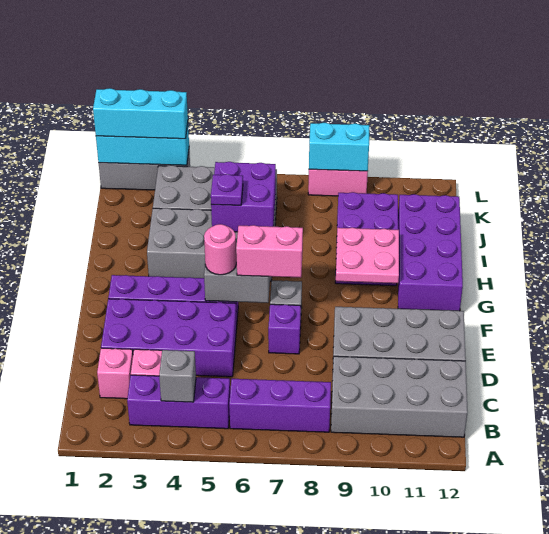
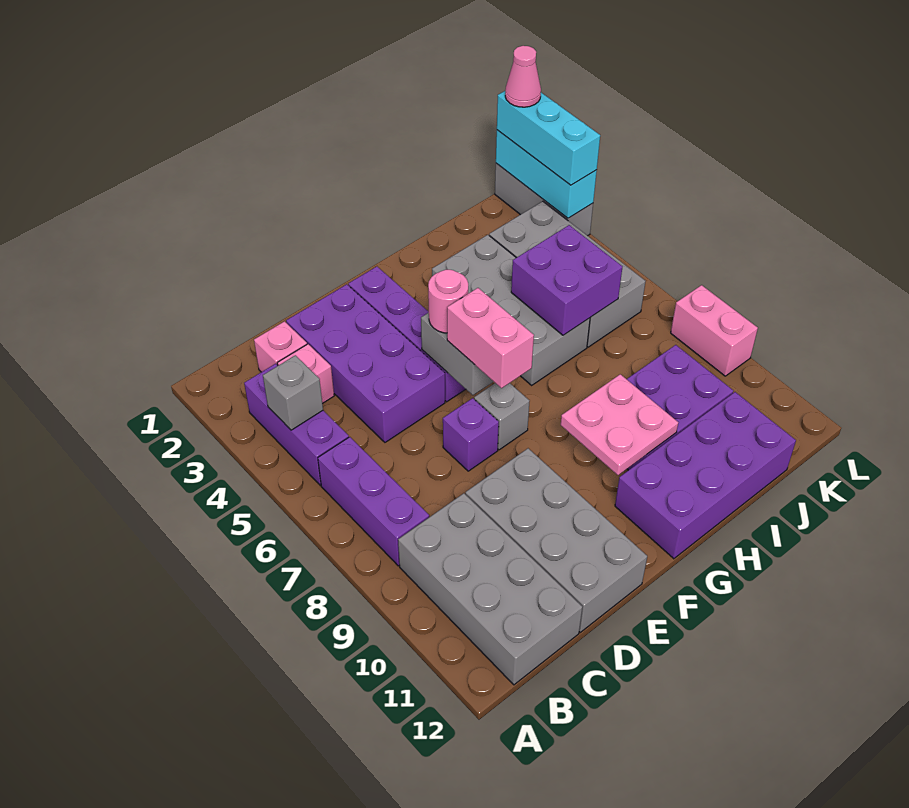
purple plate I5 level 3 -> none
none -> pink cone L1 level 4
cyan brick L8:L9 level 2 -> none

